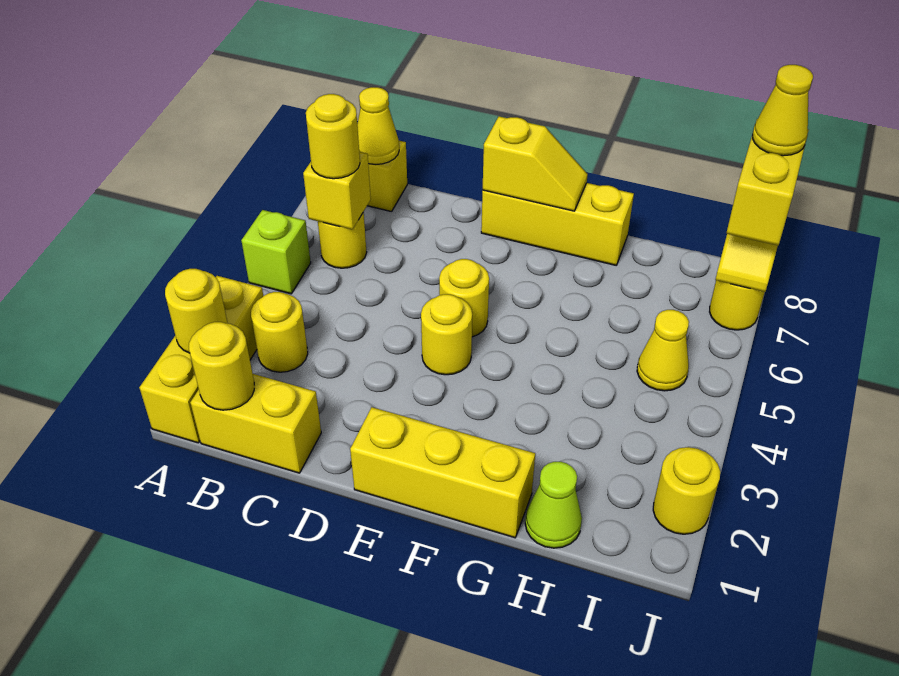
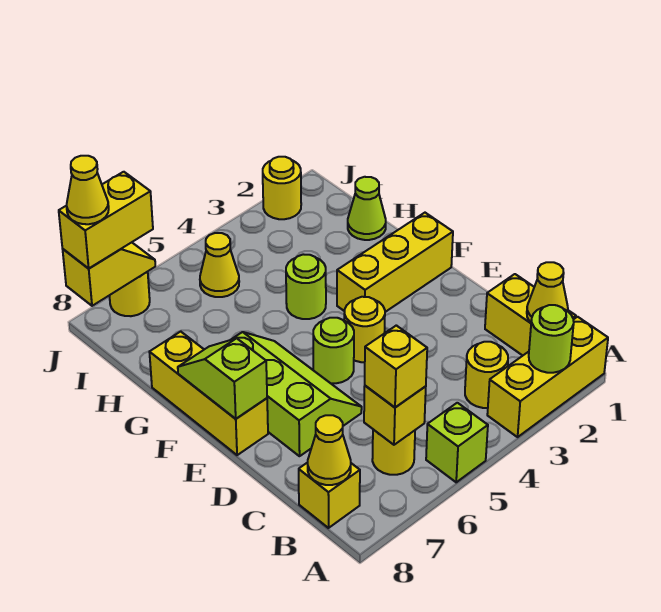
yellow round brick A2 level 2 -> lime round brick A2 level 2
yellow round brick B1 level 2 -> yellow cone B1 level 2
yellow round brick B6 level 3 -> yellow brick B6 level 3
none -> lime slope D6:F7 level 1 top 7
yellow brick E1:G1 level 1 -> yellow brick F1:F3 level 1
yellow round brick E5 level 1 -> lime round brick E5 level 1
yellow slope E8:F8 level 2 top E -> lime slope E8:F8 level 2 top E
none -> lime round brick G4 level 1

